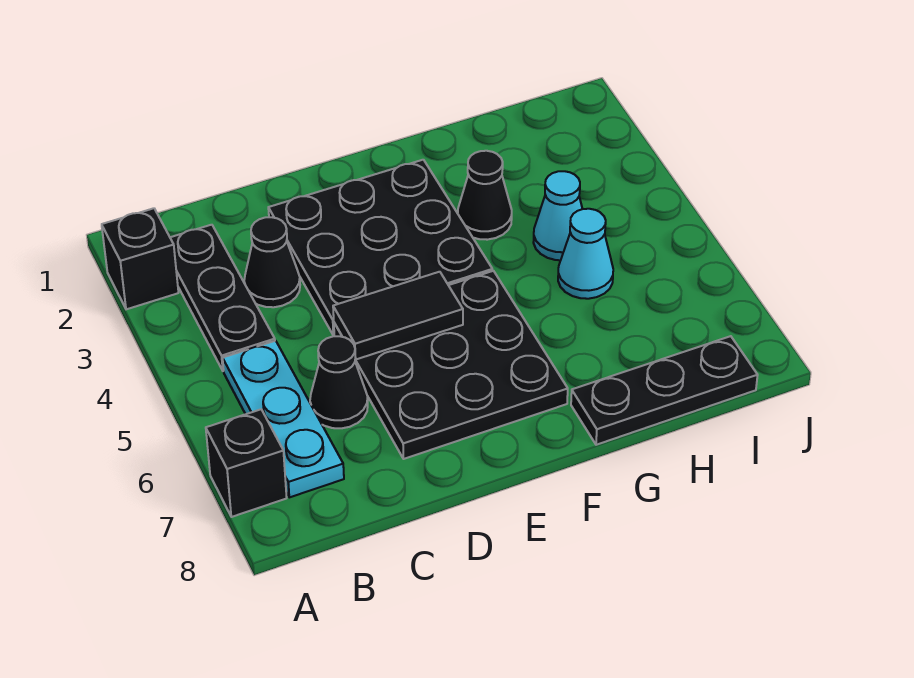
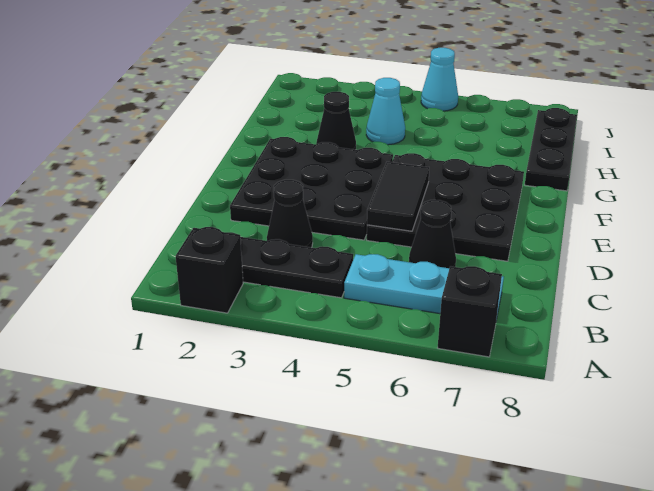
cyan cone H5 level 1 -> cyan cone J5 level 1

